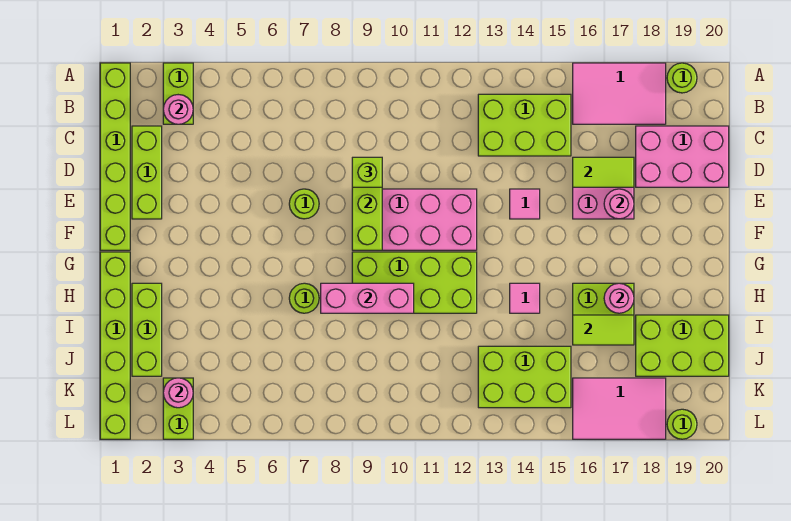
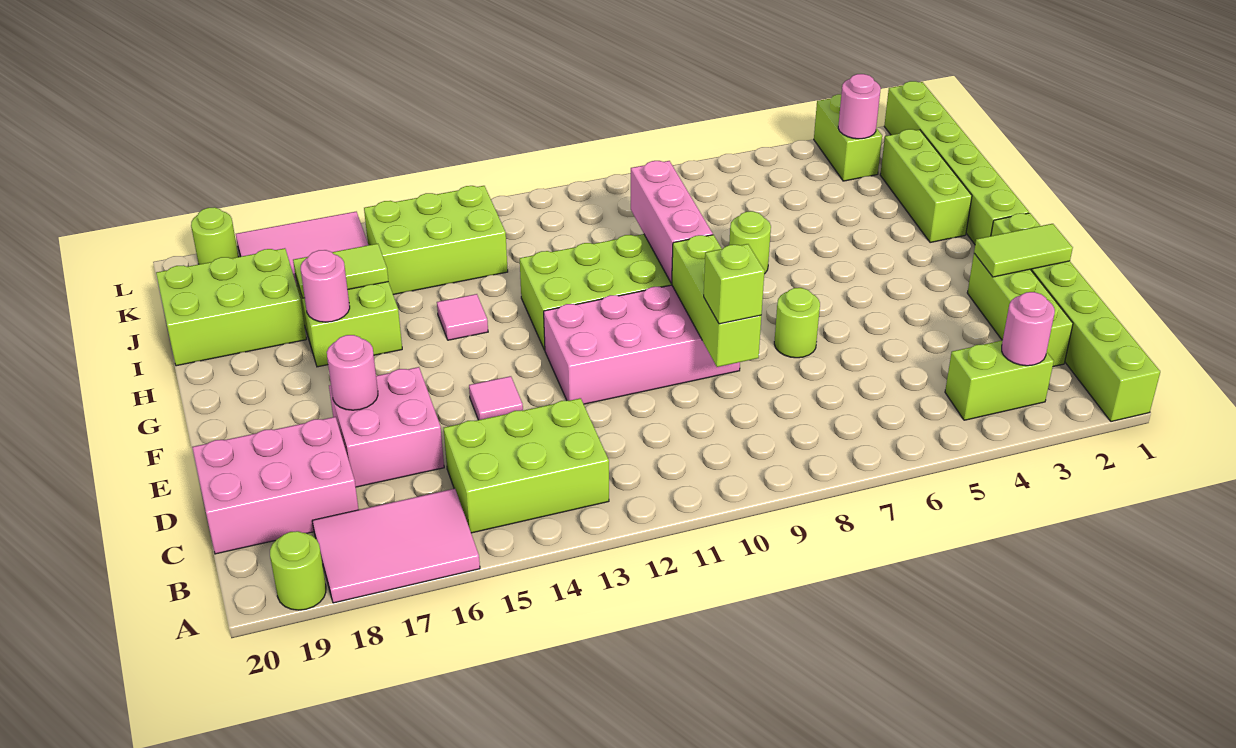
lime brick A3:B3 level 1 -> lime brick B3:B4 level 1
lime tile D16:D17 level 2 -> lime tile E1:E2 level 2
pink brick H8:H10 level 2 -> pink brick G9:I9 level 2

